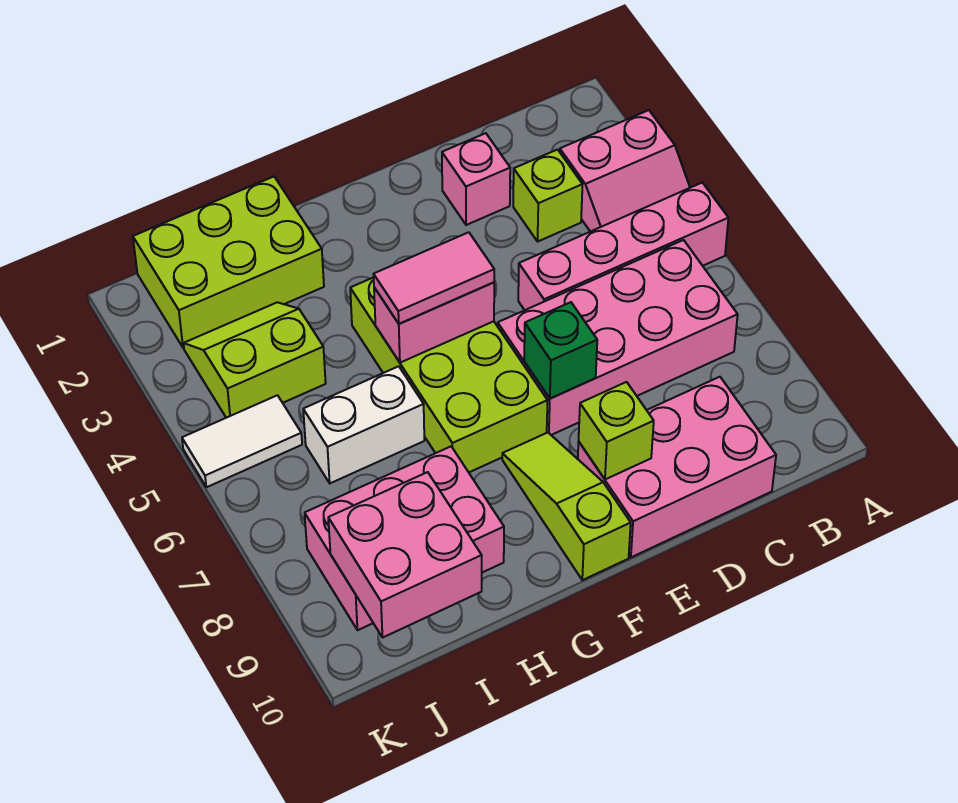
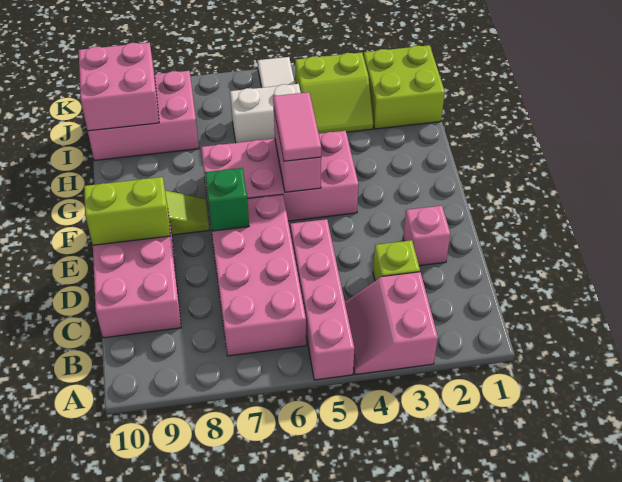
lime brick E9 level 2 -> lime brick E9:E10 level 2
lime brick F4:G7 level 1 -> pink brick F4:G7 level 1
lime brick H1:J2 level 1 -> lime brick I1:J2 level 1
white brick H6:I6 level 1 -> white brick I5:I6 level 1
pink brick H8:J9 level 1 -> pink brick I8:J10 level 1
lime slope I3:J4 level 1 top 4 -> lime slope I3:J4 level 1 top J

